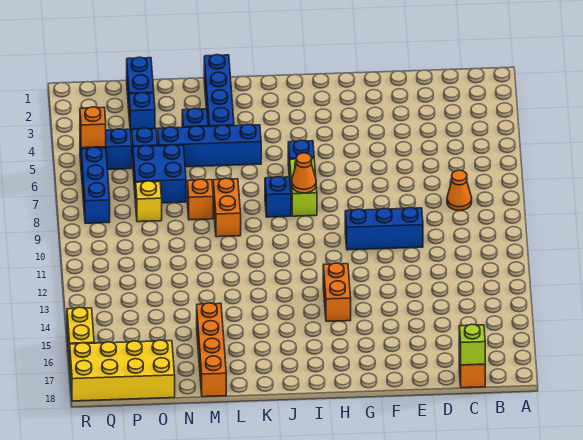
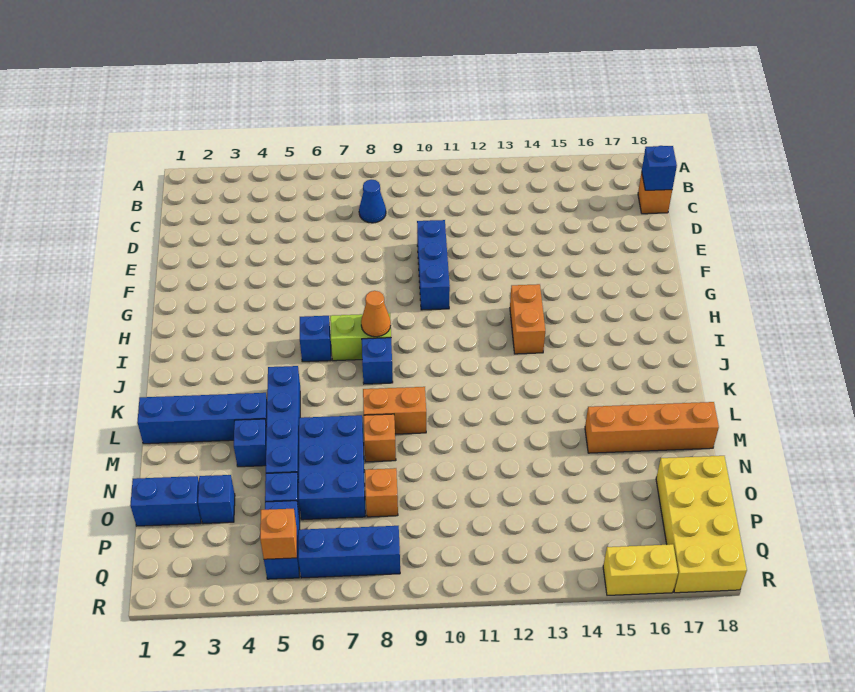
orange cone C8 level 1 -> blue cone C8 level 1
lime brick C18 level 2 -> blue brick C18 level 2
orange brick H13:H14 level 1 -> orange brick H13:I13 level 1
blue brick N6:O7 level 1 -> blue brick M6:O7 level 1
yellow brick O8 level 1 -> orange brick O8 level 1

